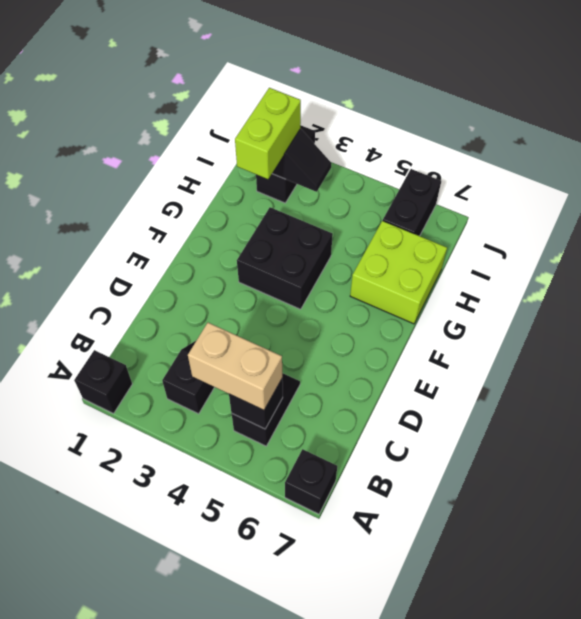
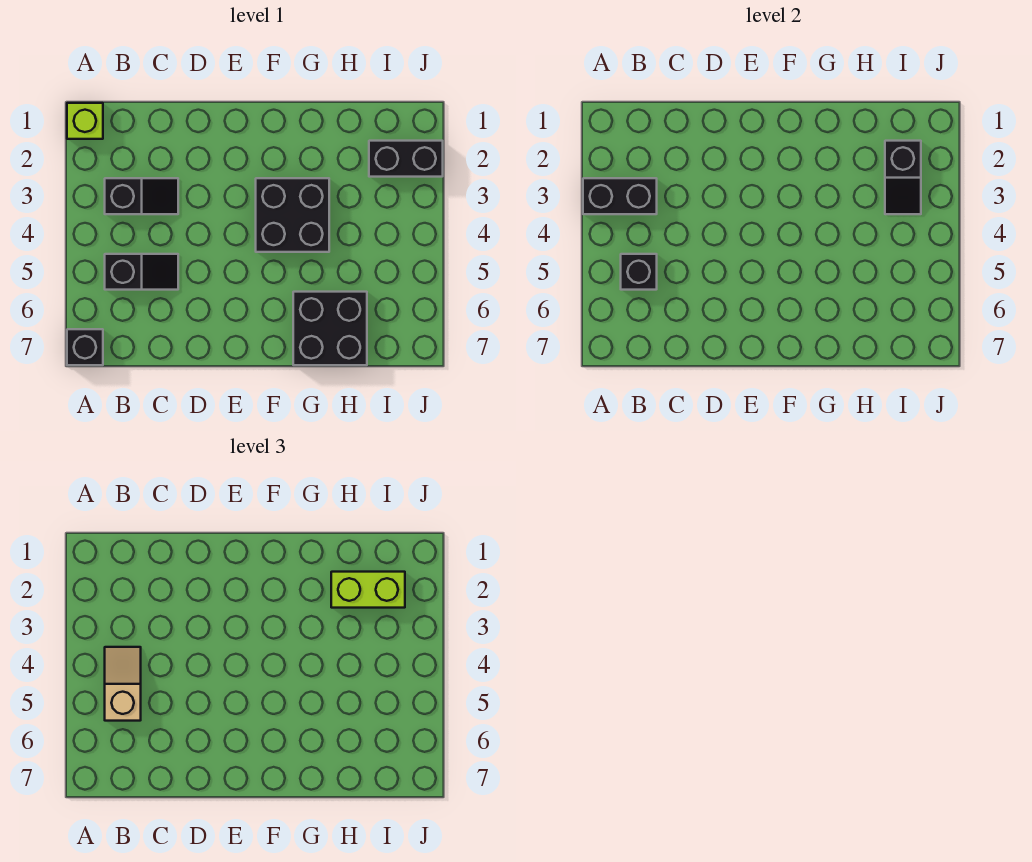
black brick A1 level 1 -> lime brick A1 level 1
tan brick B4:B5 level 3 -> tan slope B4:B5 level 3 top 5
lime brick G6:H7 level 1 -> black brick G6:H7 level 1
black brick I6:J6 level 1 -> black brick A3:B3 level 2

